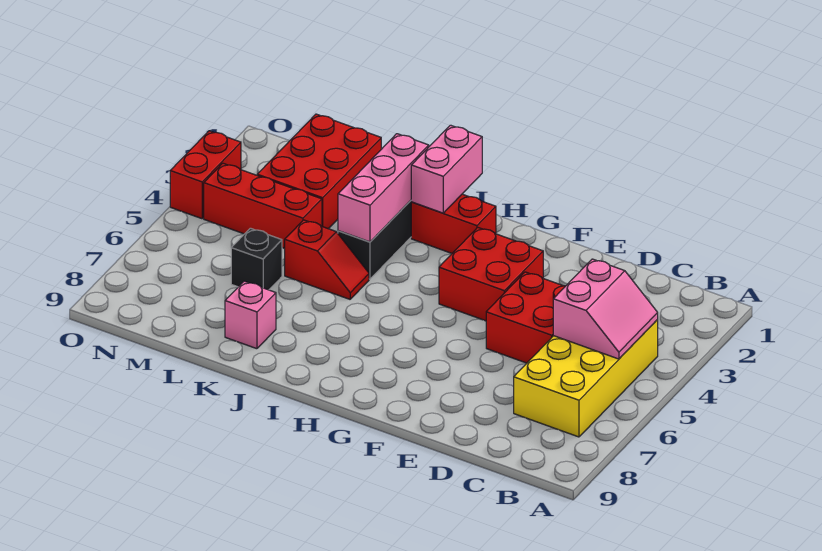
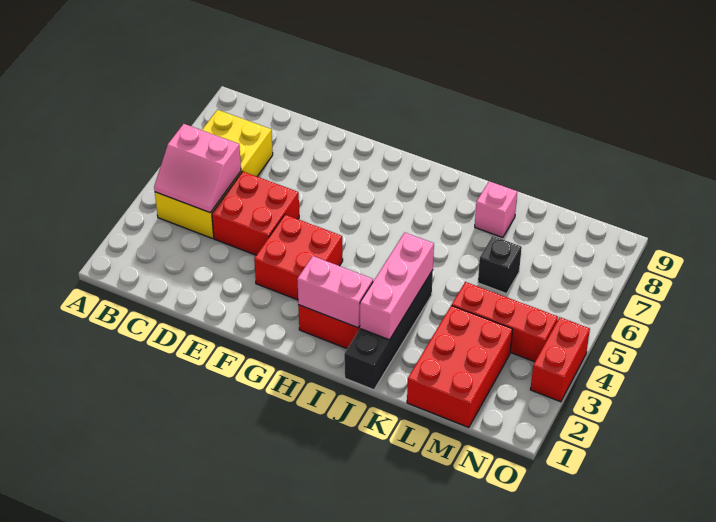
pink slope B4:C5 level 2 top C -> pink slope B4:C5 level 2 top 5
pink brick I1:I2 level 2 -> pink brick H2:I2 level 2
red slope J5:K5 level 1 top K -> none

